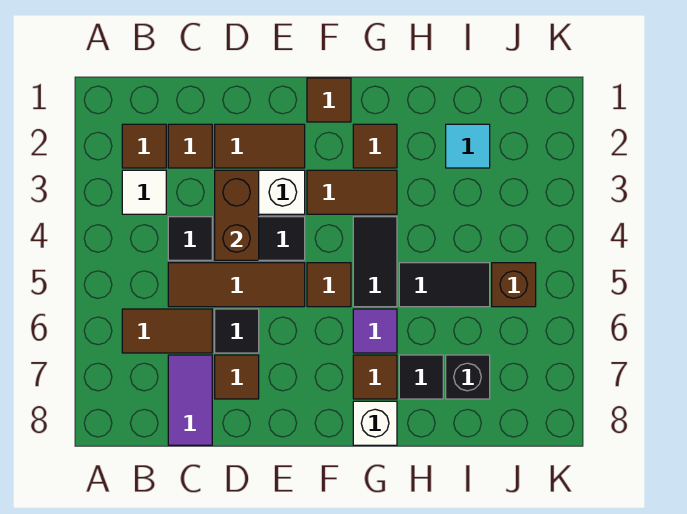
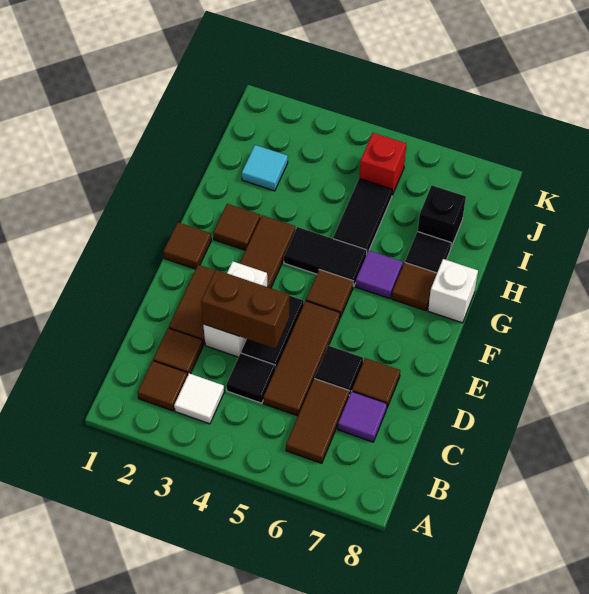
purple tile C7:C8 level 1 -> purple tile C7 level 1
brown brick J5 level 1 -> red brick J5 level 1

